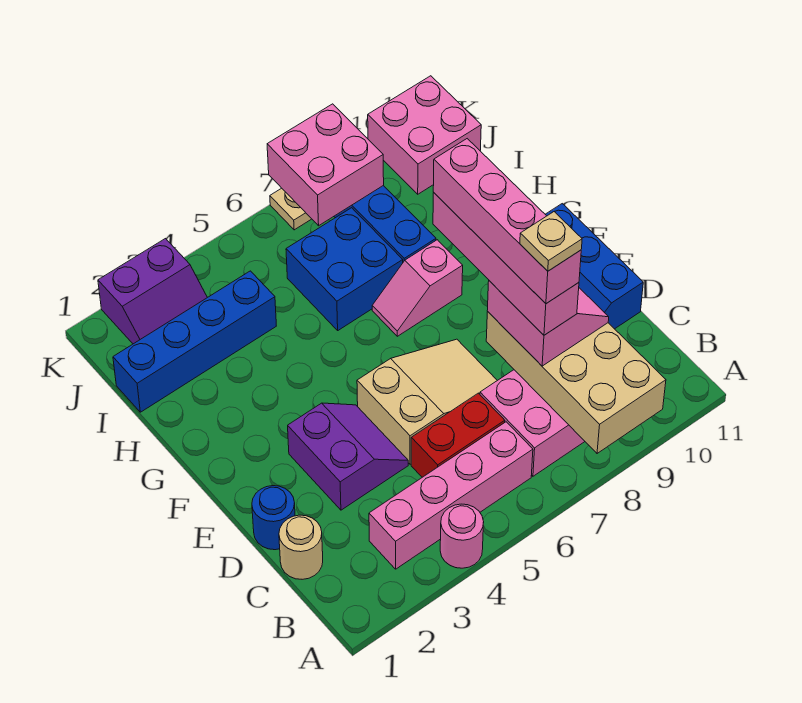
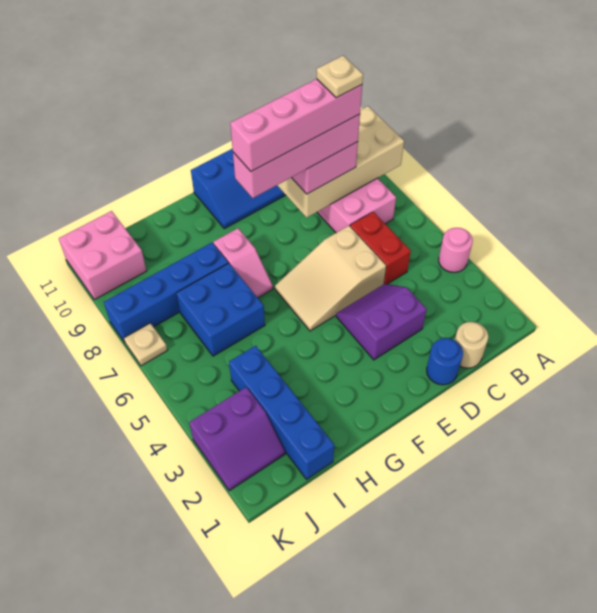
pink brick B3:B6 level 1 -> none
tan slope D5:E7 level 1 top 5 -> tan slope D5:F6 level 1 top D
purple slope J2:K3 level 1 top K -> purple slope J2:K3 level 1 top 3
pink brick J7:K8 level 2 -> none

